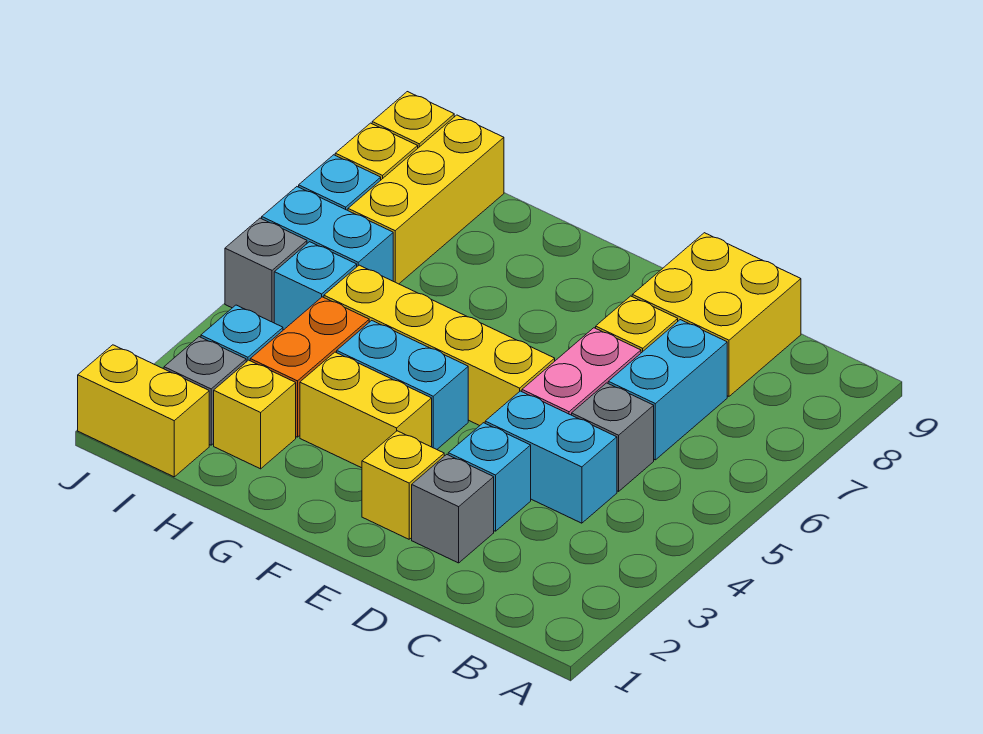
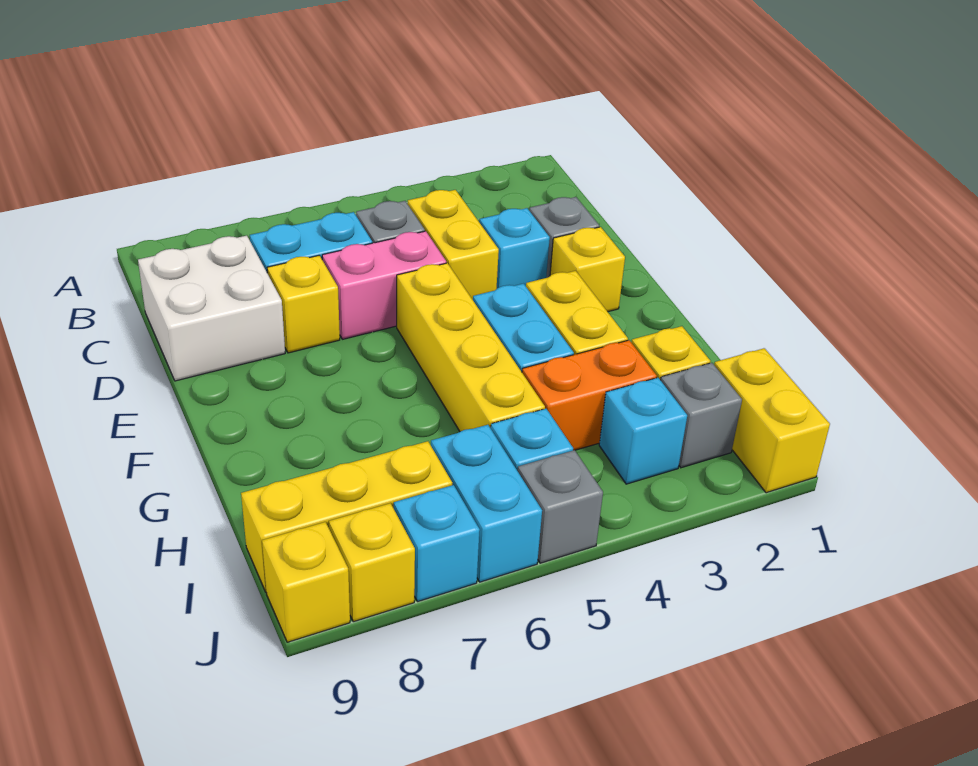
cyan brick C4:D4 level 1 -> yellow brick C4:D4 level 1
yellow brick C8:D9 level 1 -> white brick C8:D9 level 1

